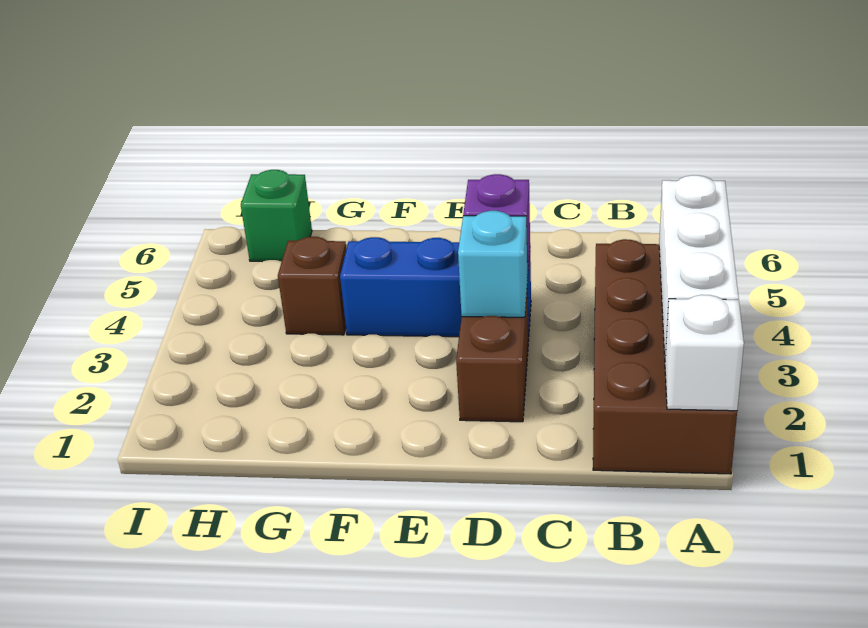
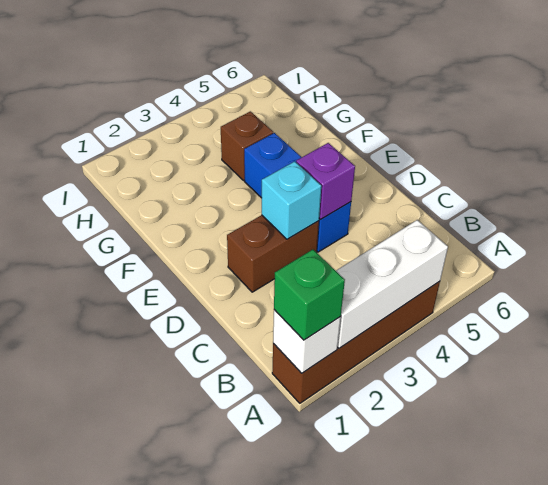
brown brick A1:B4 level 1 -> brown brick A1:A4 level 1
green brick H6 level 1 -> green brick A1 level 3

